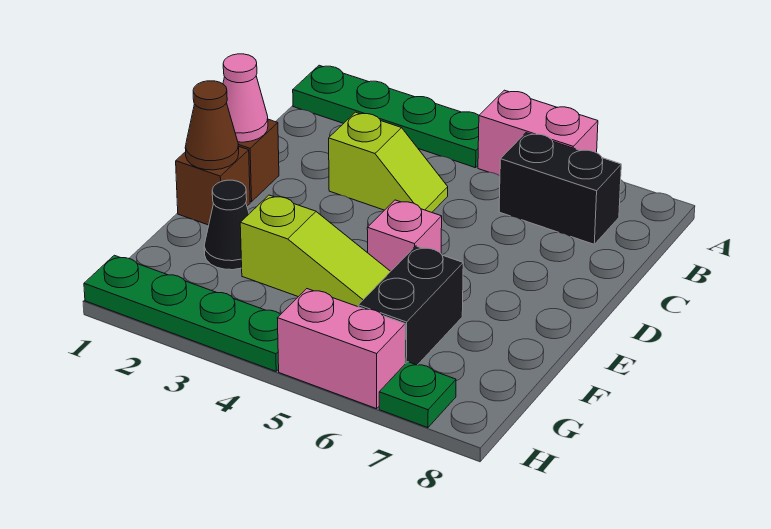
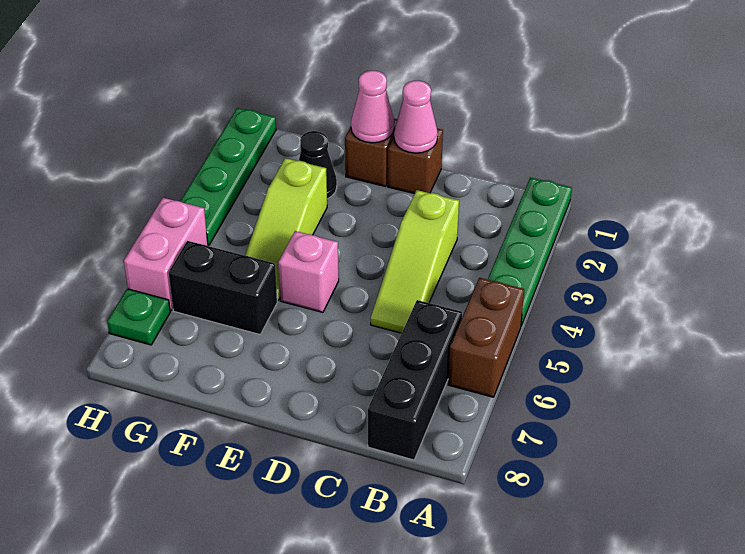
pink brick A5:A6 level 1 -> brown brick A5:A6 level 1
black brick B6:B7 level 1 -> black brick B6:B8 level 1
lime slope C3:C4 level 1 top 3 -> lime slope C3:C5 level 1 top 3
brown cone E1 level 2 -> pink cone E1 level 2

